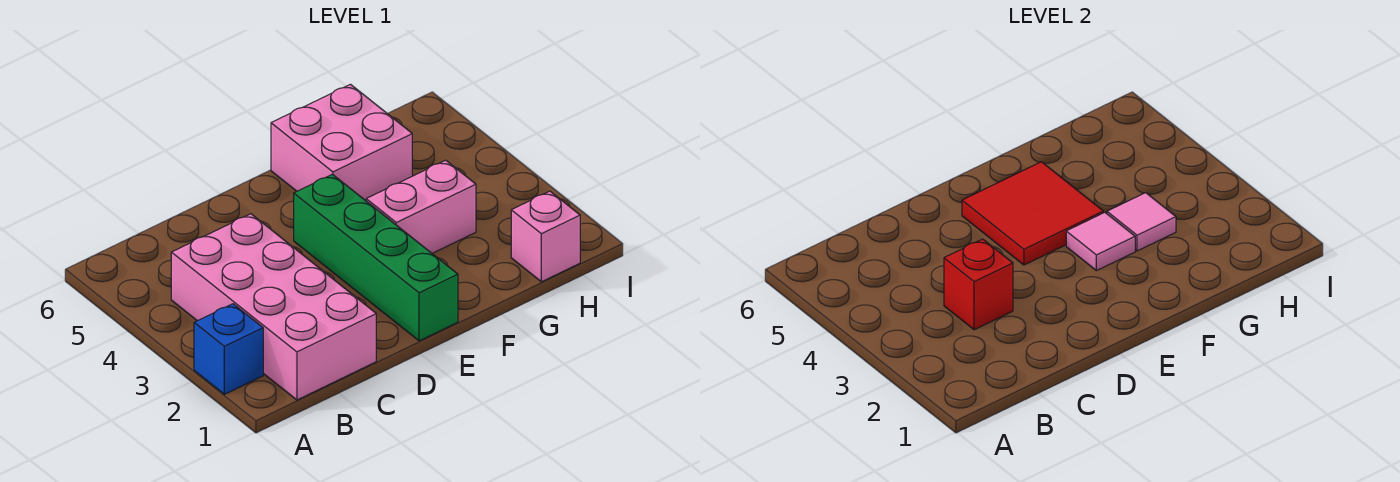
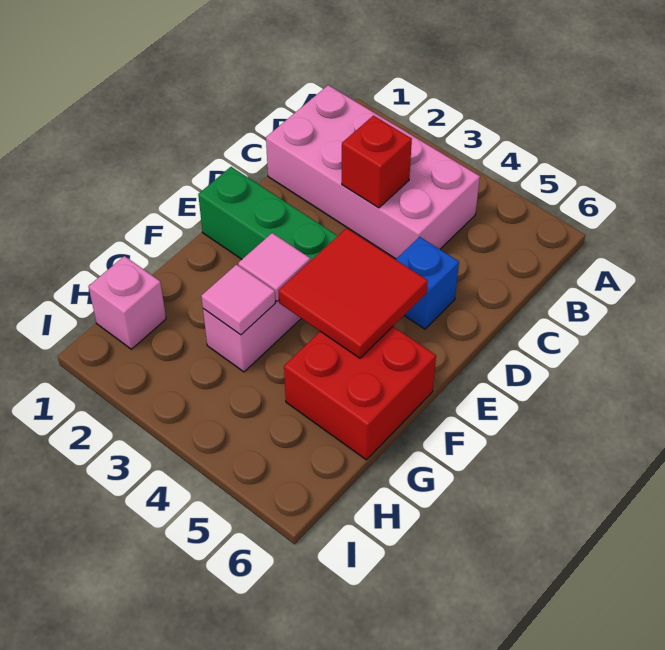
blue brick A2 level 1 -> blue brick D5 level 1
pink brick F5:G6 level 1 -> red brick F5:G6 level 1

